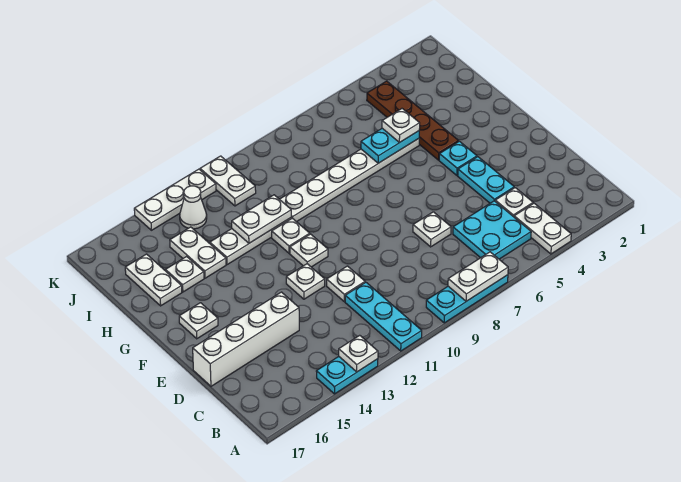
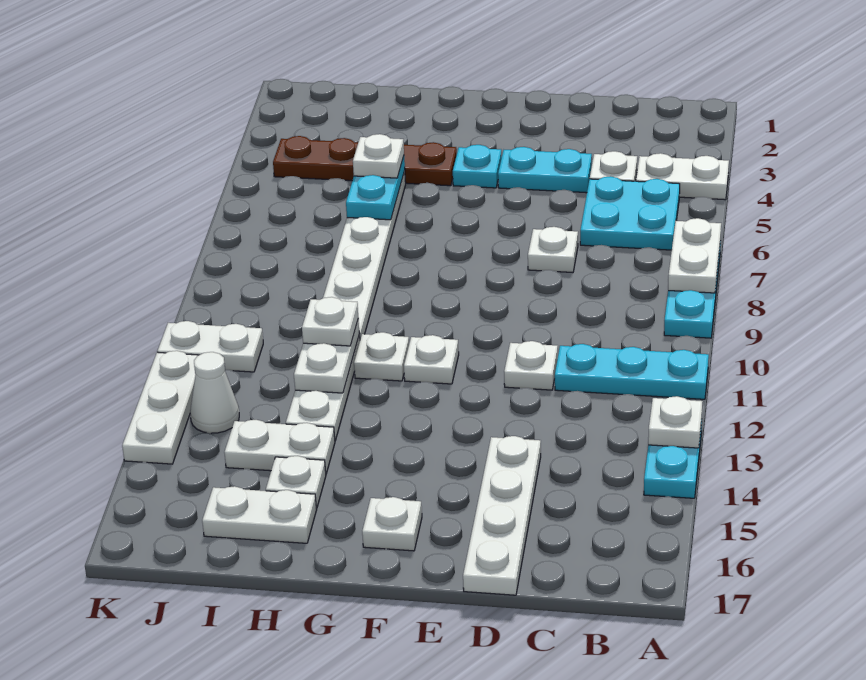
white brick D14:D17 level 1 -> white plate D14:D17 level 1
white plate E12 level 1 -> white plate H11 level 3

